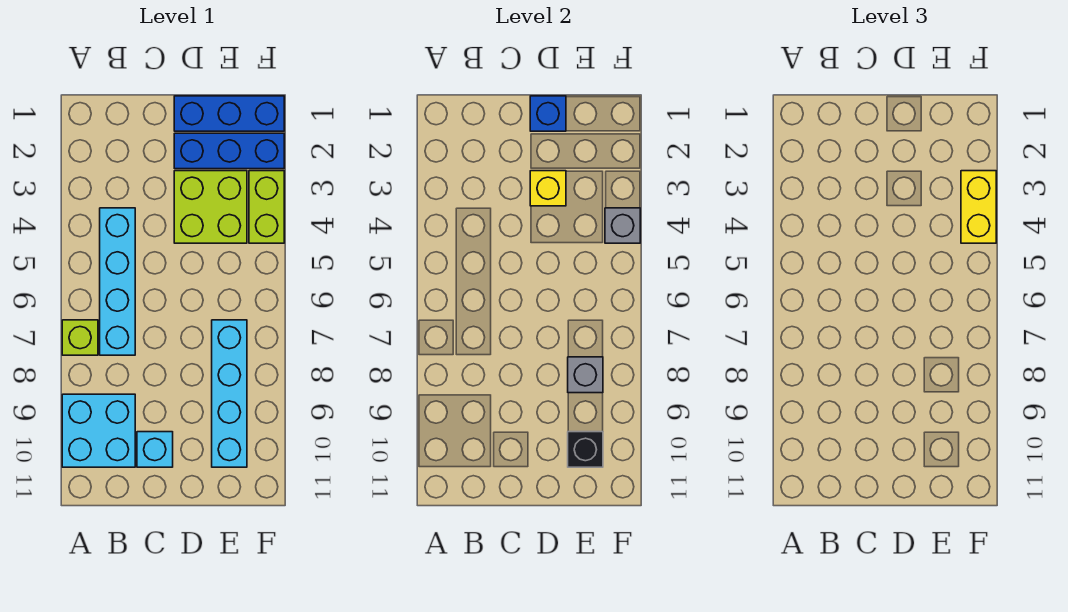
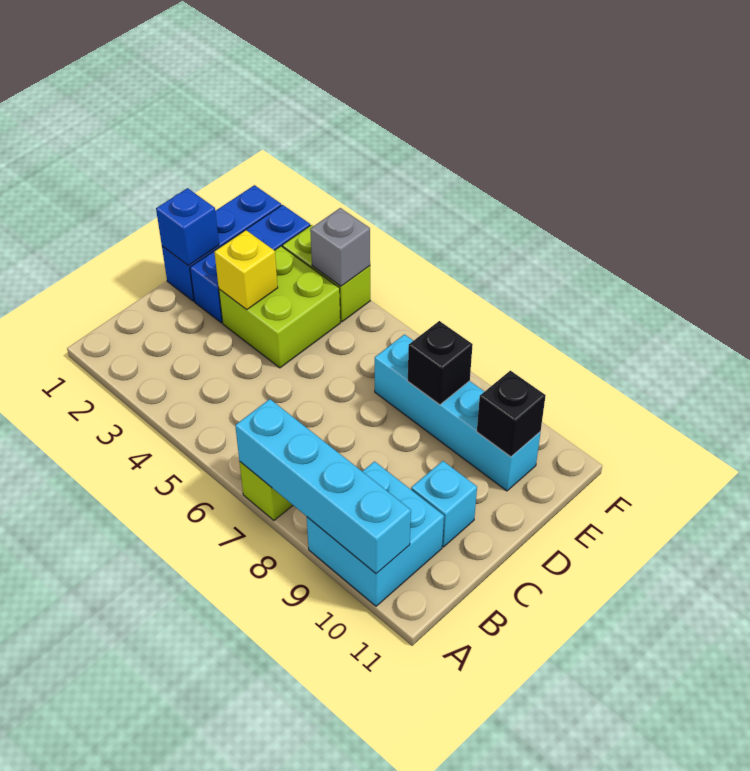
cyan brick B4:B7 level 1 -> cyan brick A7:A10 level 2
grey brick E8 level 2 -> black brick E8 level 2
yellow brick F3:F4 level 3 -> none

